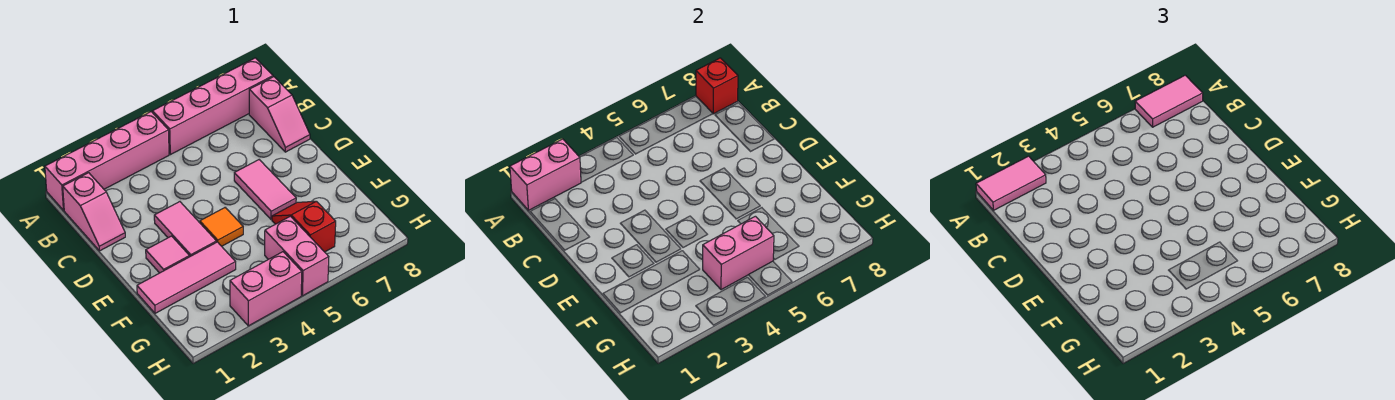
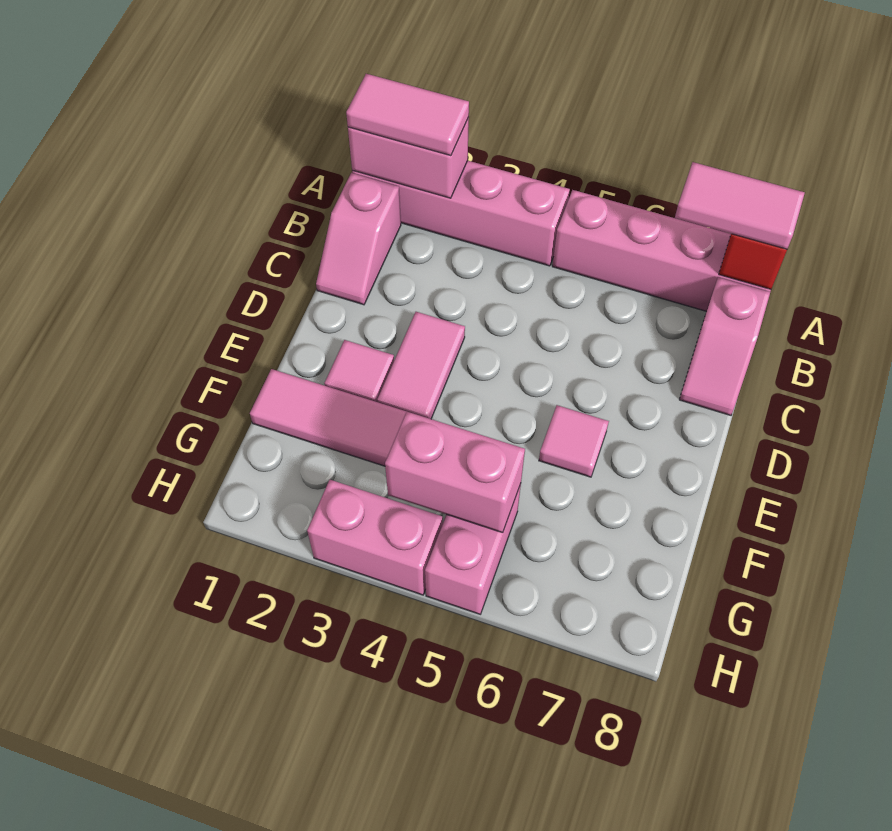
pink tile D6:E6 level 1 -> pink tile E6 level 1
orange tile E4 level 1 -> none
red slope F6:G6 level 1 top G -> none

